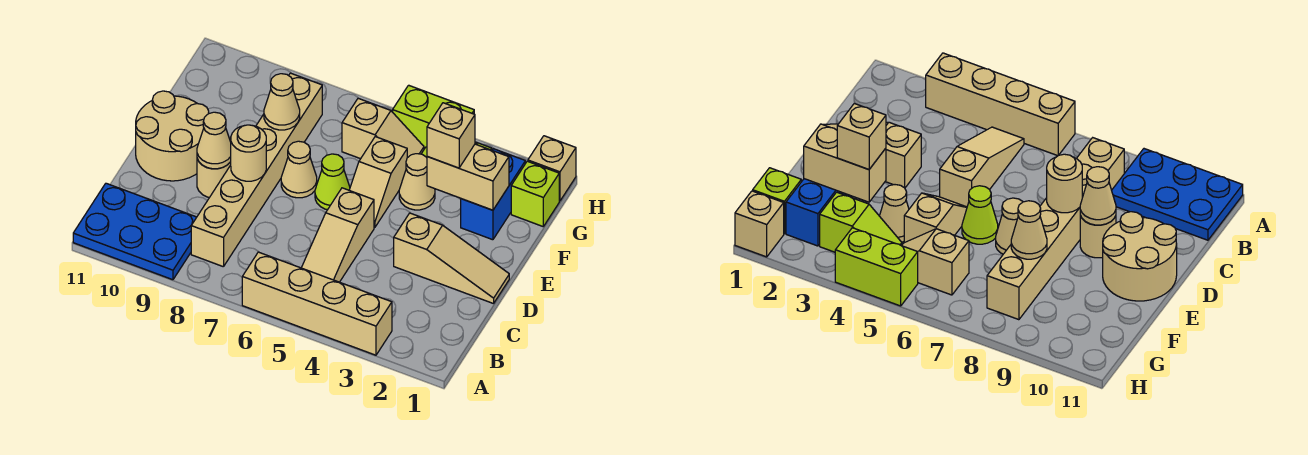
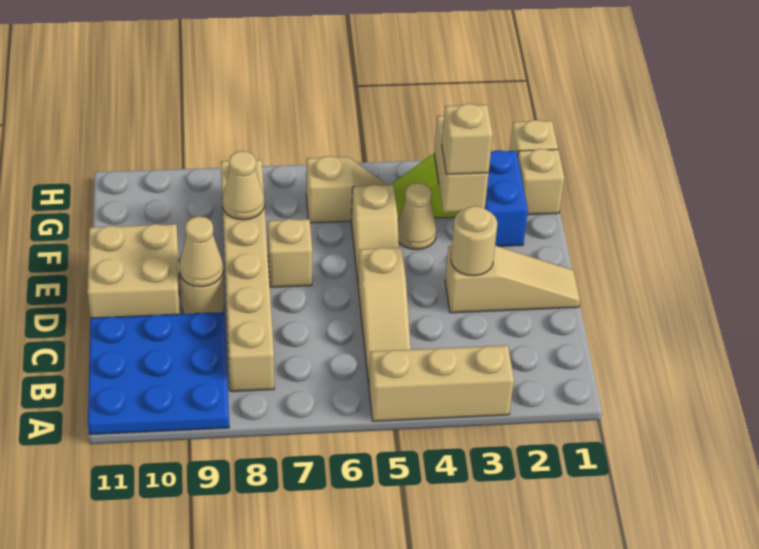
tan brick A3:A6 level 1 -> tan brick A3:A5 level 1
blue plate A9:B11 level 1 -> blue plate A9:C11 level 1
tan round brick D8 level 2 -> tan round brick D3 level 2
tan round brick D10:E11 level 1 -> tan brick D10:E11 level 1
lime cone E6 level 1 -> none
tan cone E7 level 1 -> tan brick E7 level 1
tan brick F2:F3 level 2 -> tan brick F3:G3 level 2
lime brick G1 level 1 -> tan brick G1 level 1
lime brick H4:H5 level 1 -> none

